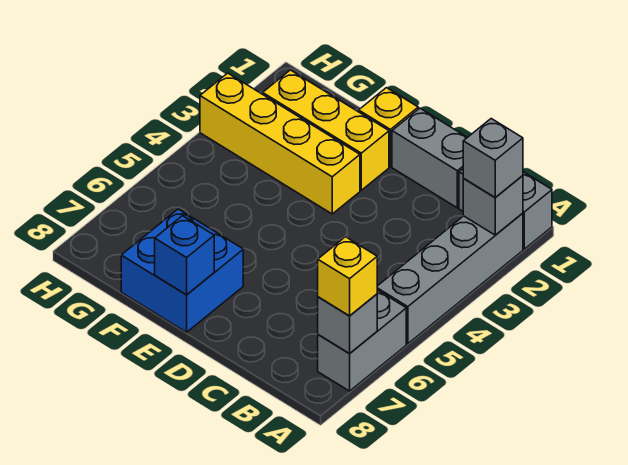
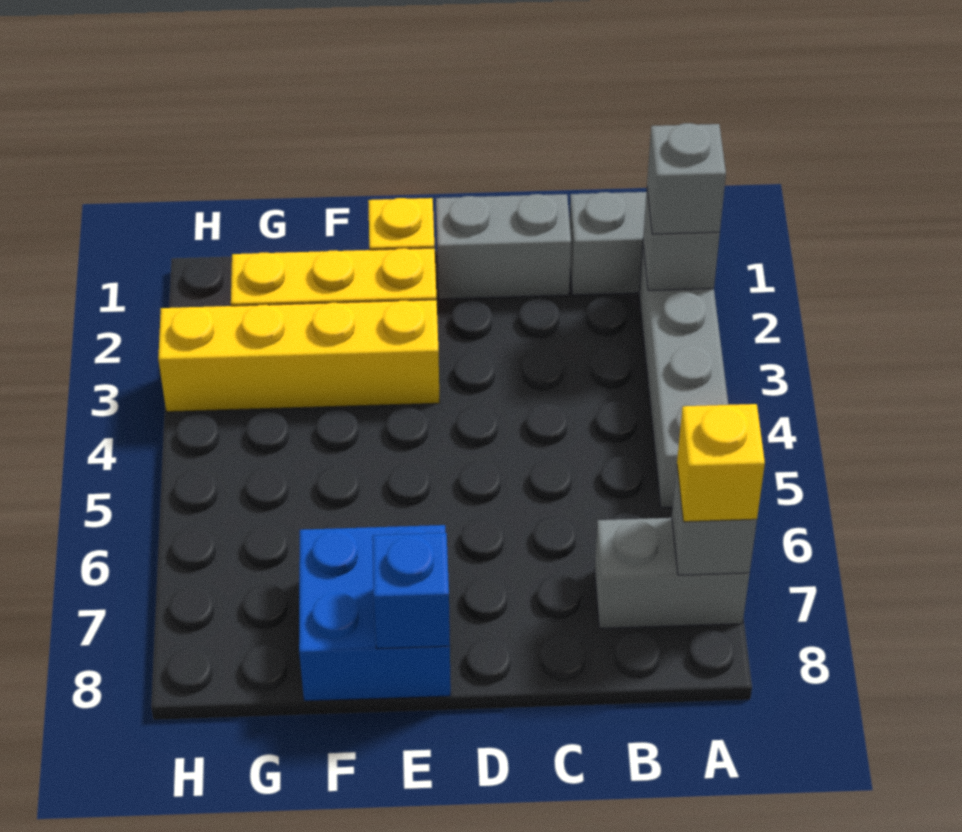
grey brick A6:A7 level 1 -> grey brick A7:B7 level 1

